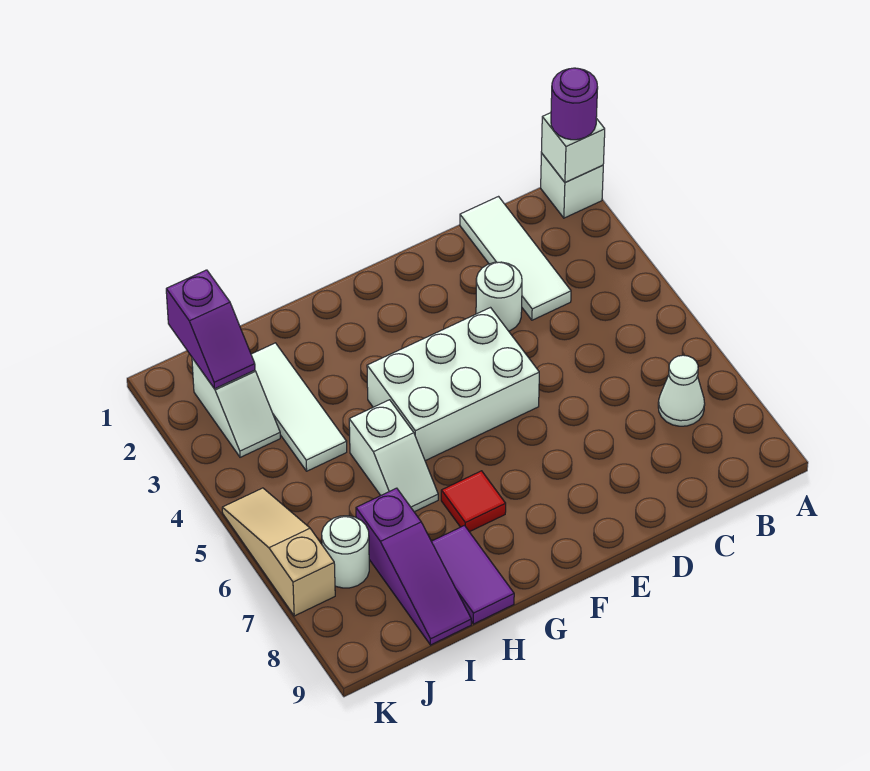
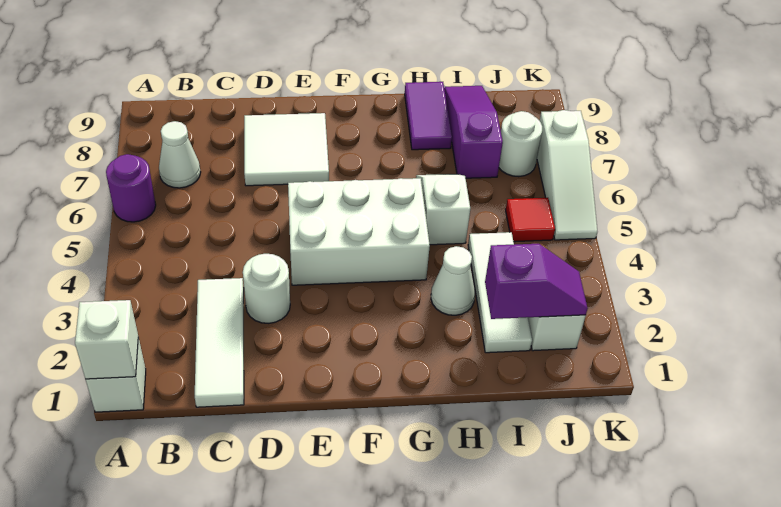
purple round brick A1 level 3 -> purple round brick A6 level 1
none -> white tile D7:E8 level 1
red tile G7 level 1 -> red tile J5 level 1
none -> white cone H3 level 1
purple slope J1:J2 level 2 top 1 -> purple slope I2:J2 level 2 top I
tan slope K5:K7 level 1 top 7 -> white slope K5:K7 level 1 top 7

